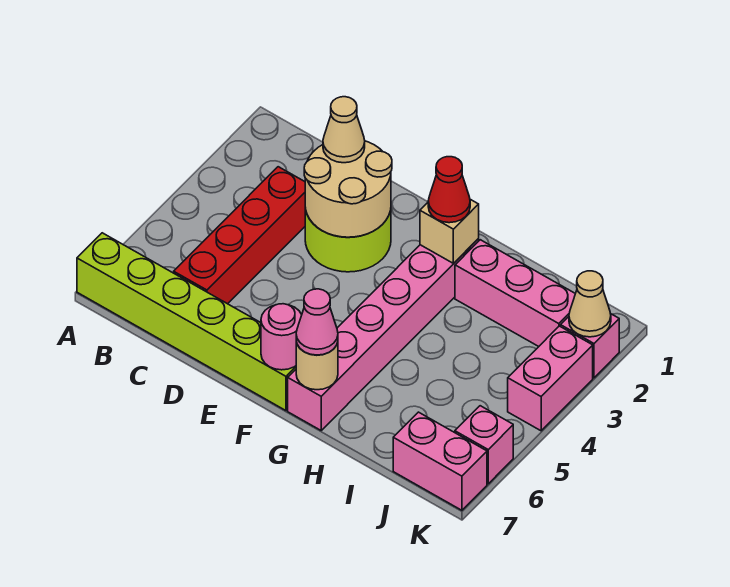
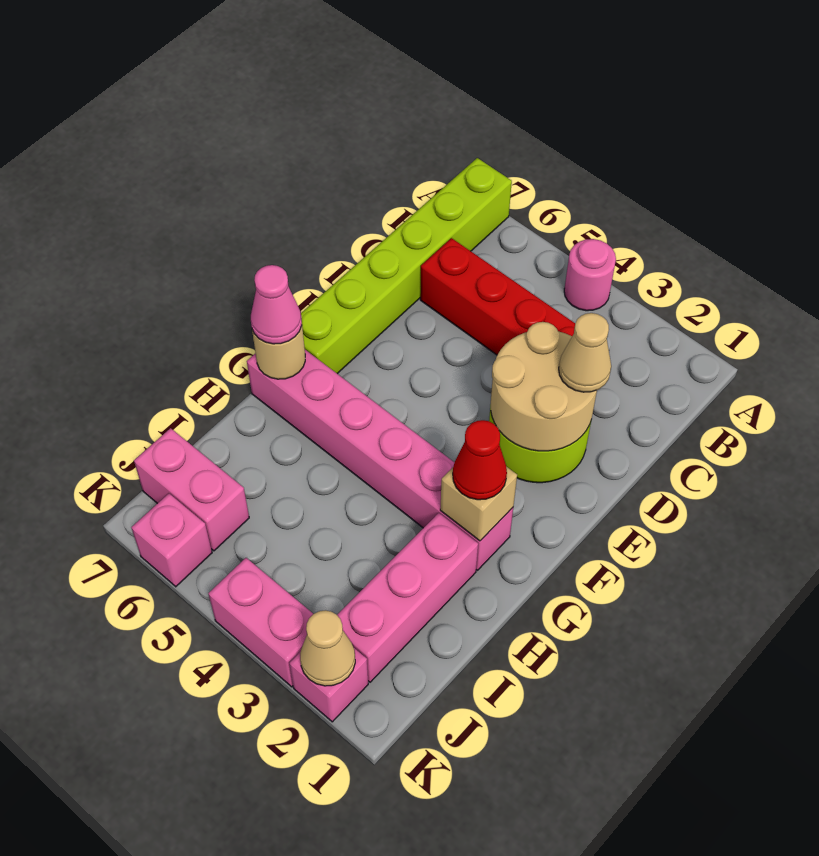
pink round brick F7 level 2 -> pink round brick A4 level 1
pink brick J7:K7 level 1 -> pink brick J6:J7 level 1

